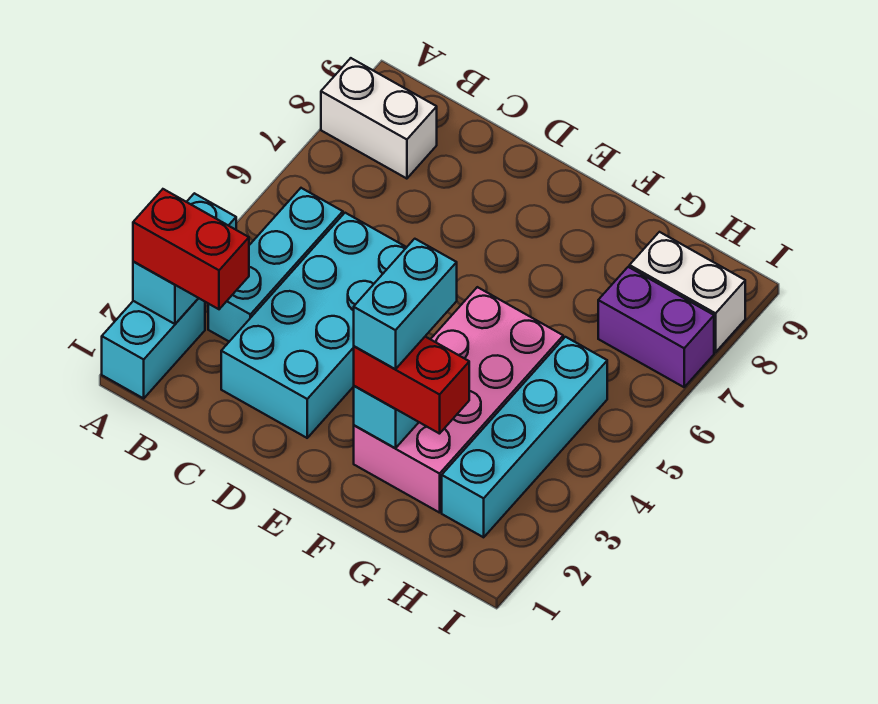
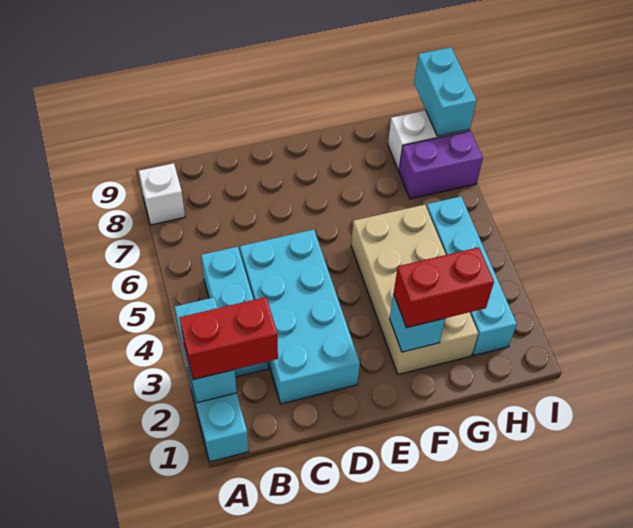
white brick A8:B8 level 1 -> white brick A8 level 1
pink brick F2:G5 level 1 -> tan brick F2:G5 level 1
cyan brick F2:F3 level 4 -> cyan brick I8:I9 level 2

